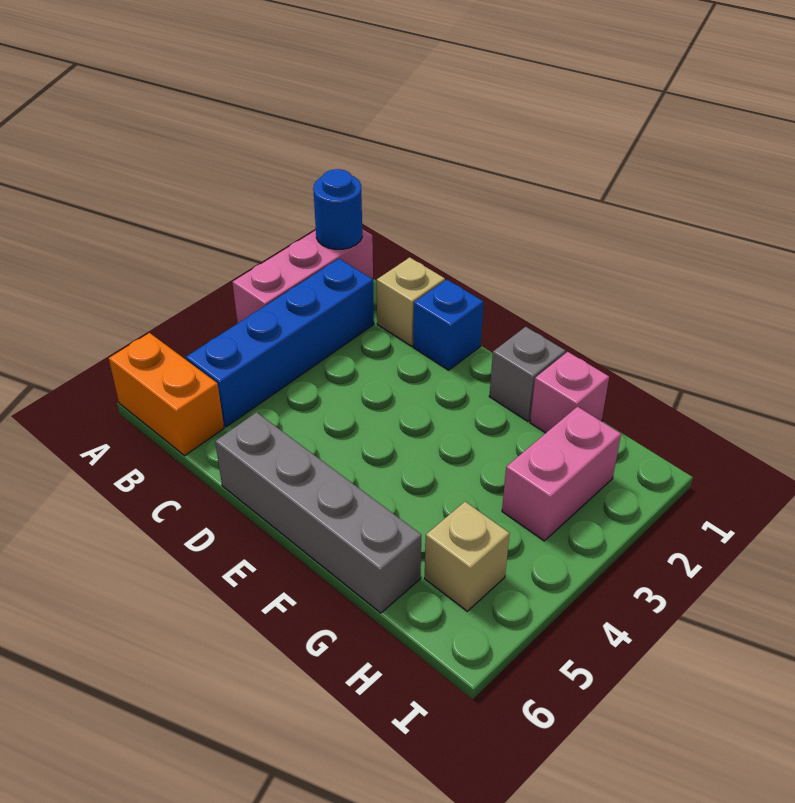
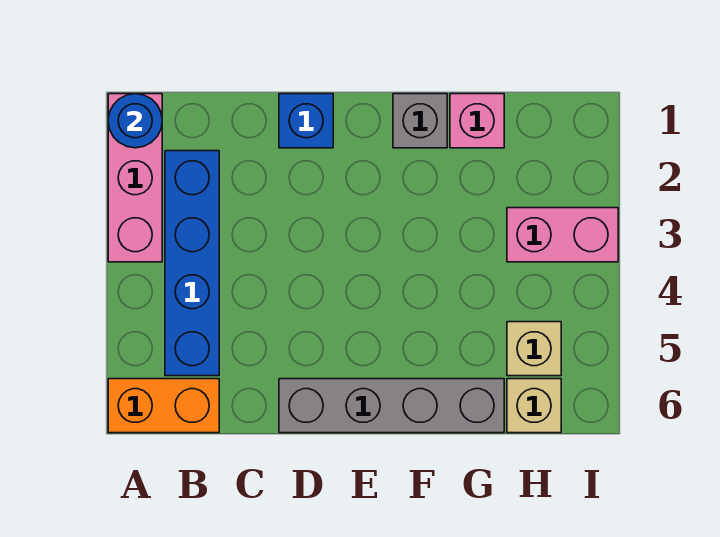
tan brick C1 level 1 -> tan brick H6 level 1
pink brick H2:H3 level 1 -> pink brick H3:I3 level 1

